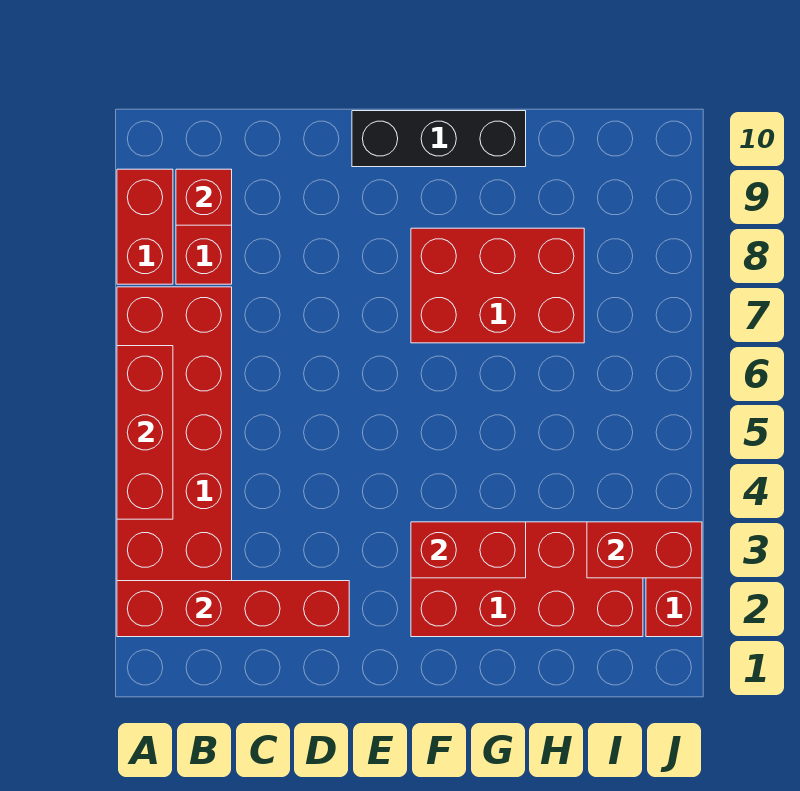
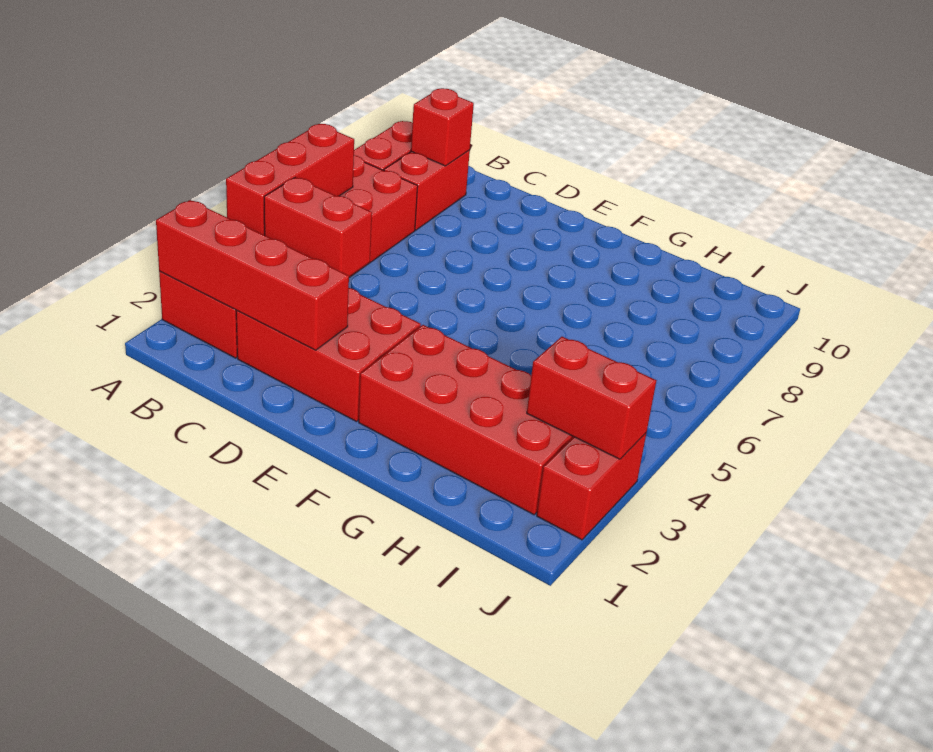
black brick E10:G10 level 1 -> none
red brick F3:G3 level 2 -> red brick B4:C4 level 2
red brick F7:H8 level 1 -> red brick C2:E3 level 1

